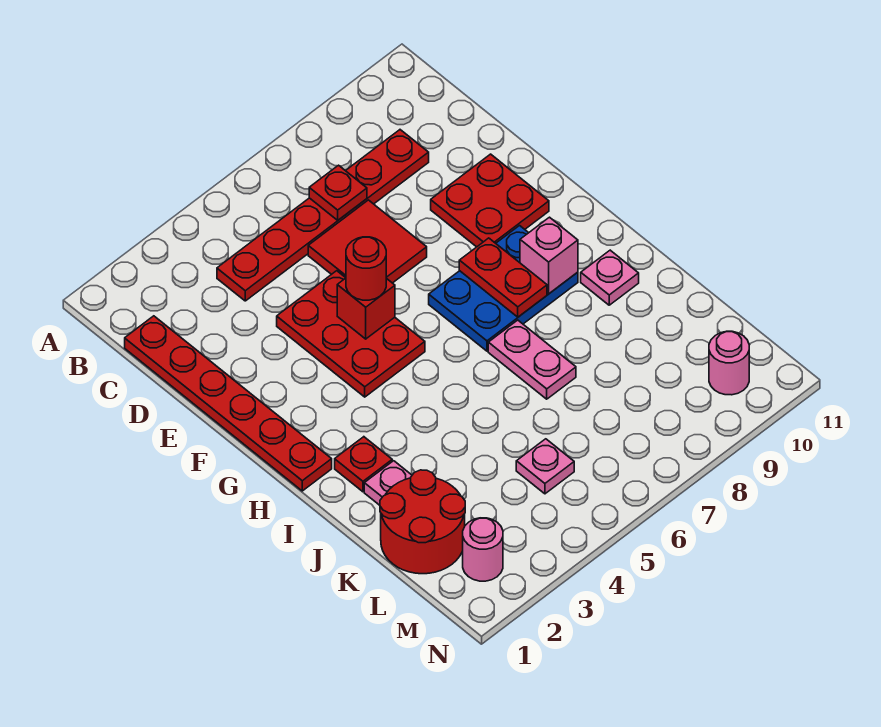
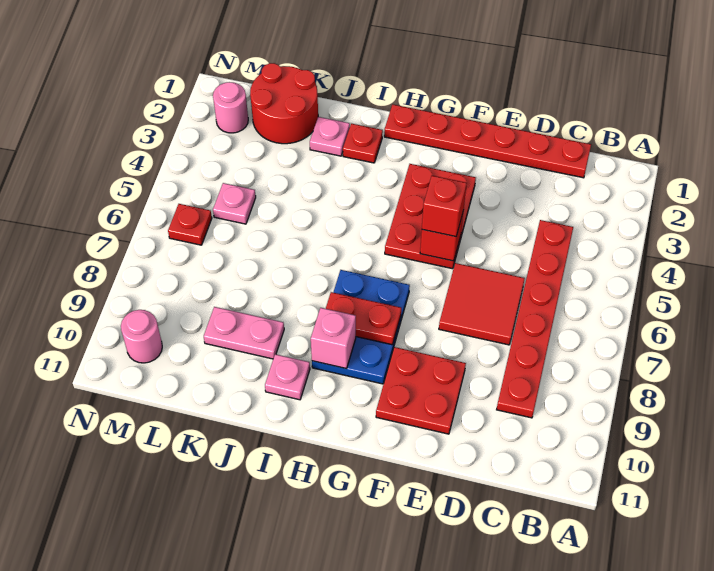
red plate C7 level 2 -> red plate M6 level 1
red plate E4:G5 level 1 -> red plate F3:G5 level 1
red round brick F5 level 3 -> red brick F5 level 3
pink plate I7:J7 level 1 -> pink plate J9:K9 level 1

